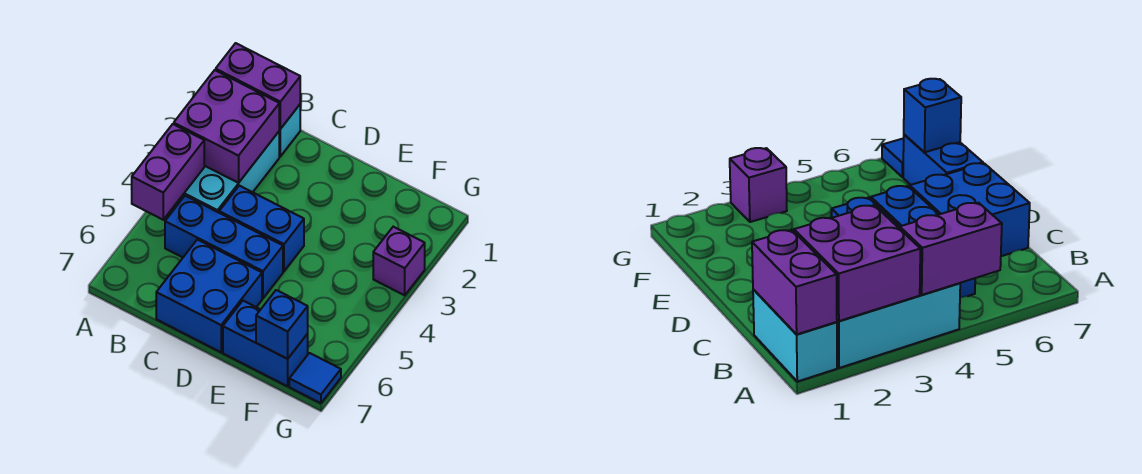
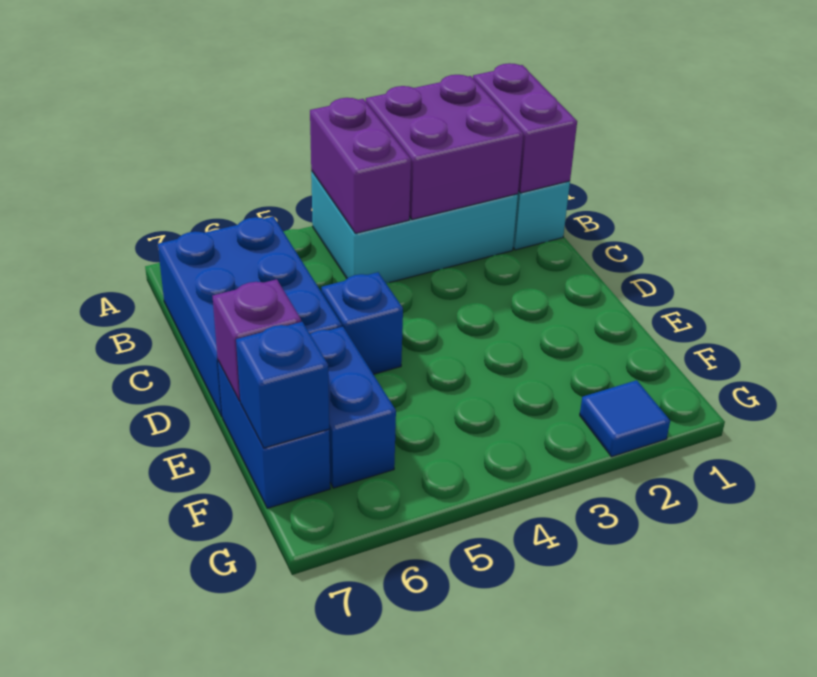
purple brick A4:A5 level 2 -> purple brick A4:B4 level 2
blue brick B5:D5 level 1 -> blue brick D5 level 1
blue brick C4:D4 level 1 -> blue brick E6:F6 level 1
blue brick C6:D7 level 1 -> blue brick B6:D7 level 1
purple brick G3 level 1 -> purple brick E7 level 2
blue tile G7 level 1 -> blue tile G2 level 1

